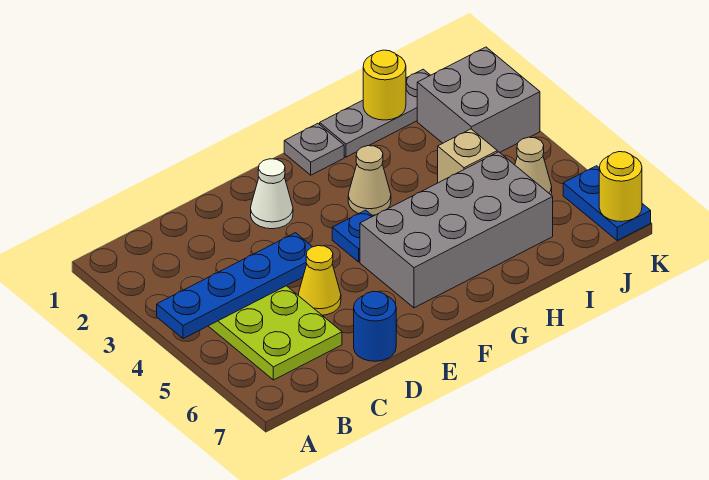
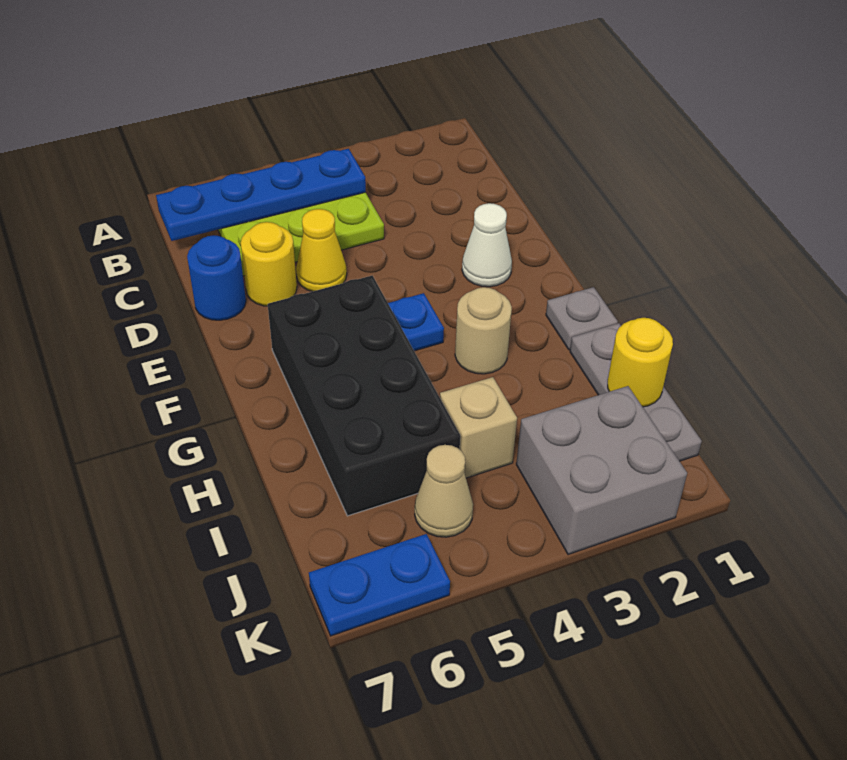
blue plate A4:D4 level 2 -> blue plate B4:B7 level 2
grey brick F5:I6 level 1 -> black brick F5:I6 level 1
tan cone G3 level 1 -> tan round brick G3 level 1
yellow round brick K7 level 2 -> yellow round brick D6 level 1

